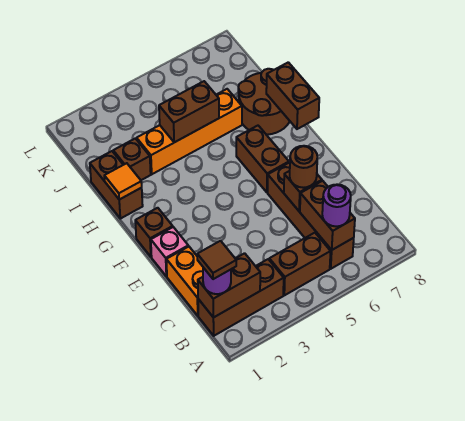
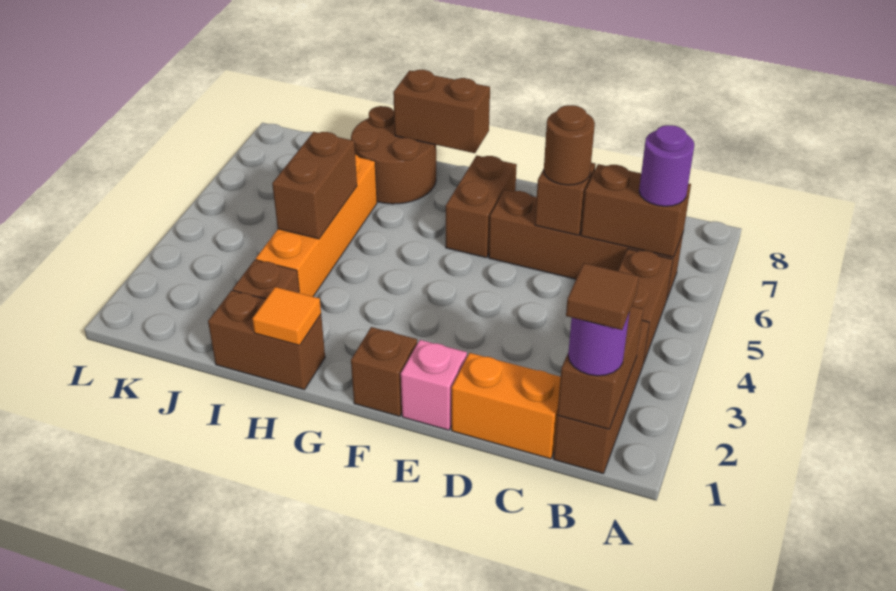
brown brick F6:G6 level 1 -> brown brick F6:F7 level 1

